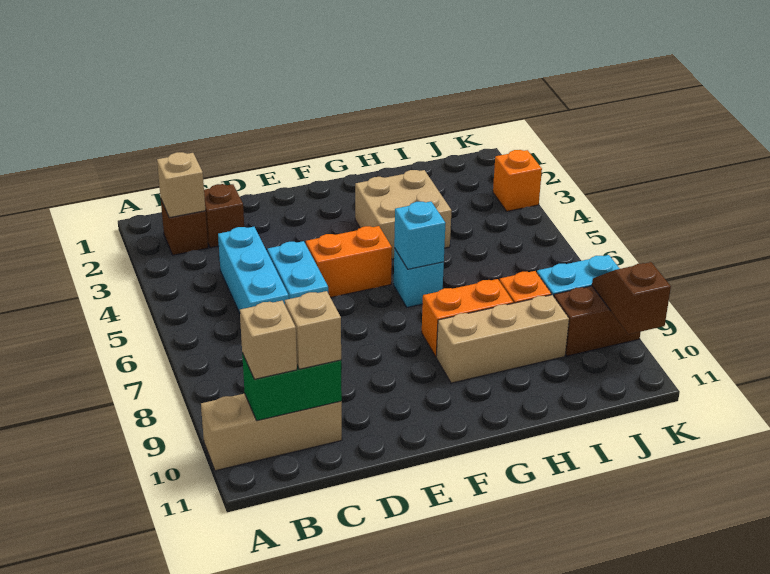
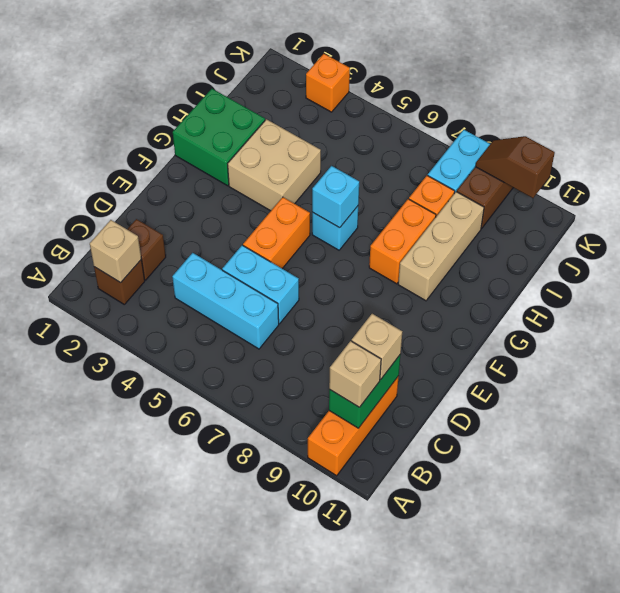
tan brick A10:C10 level 1 -> orange brick A10:C10 level 1
none -> green brick G1:H2 level 1

